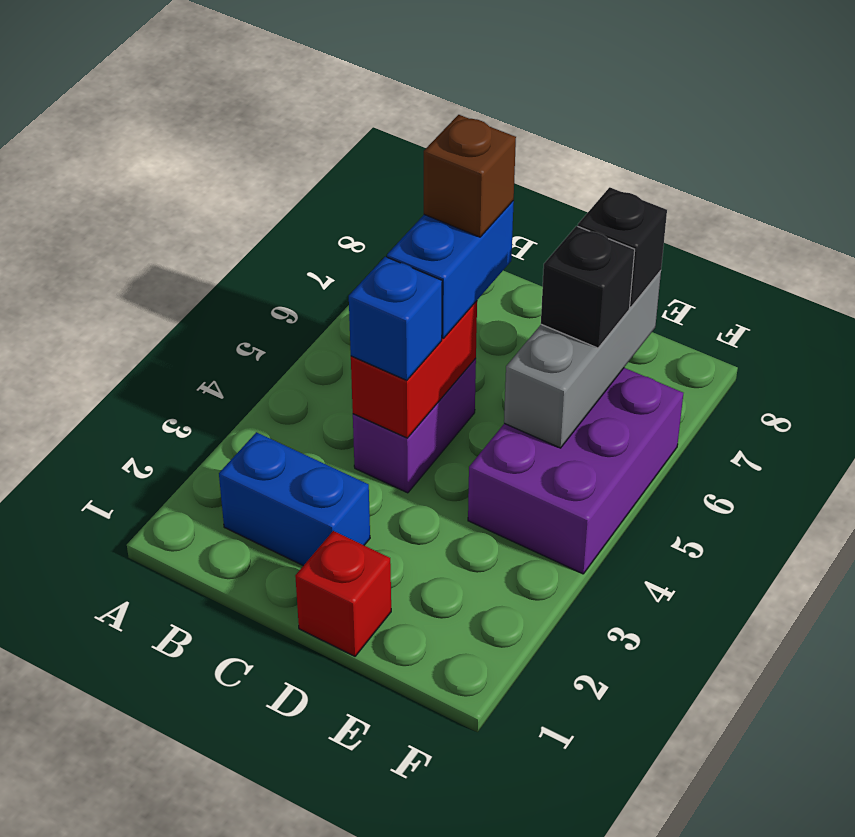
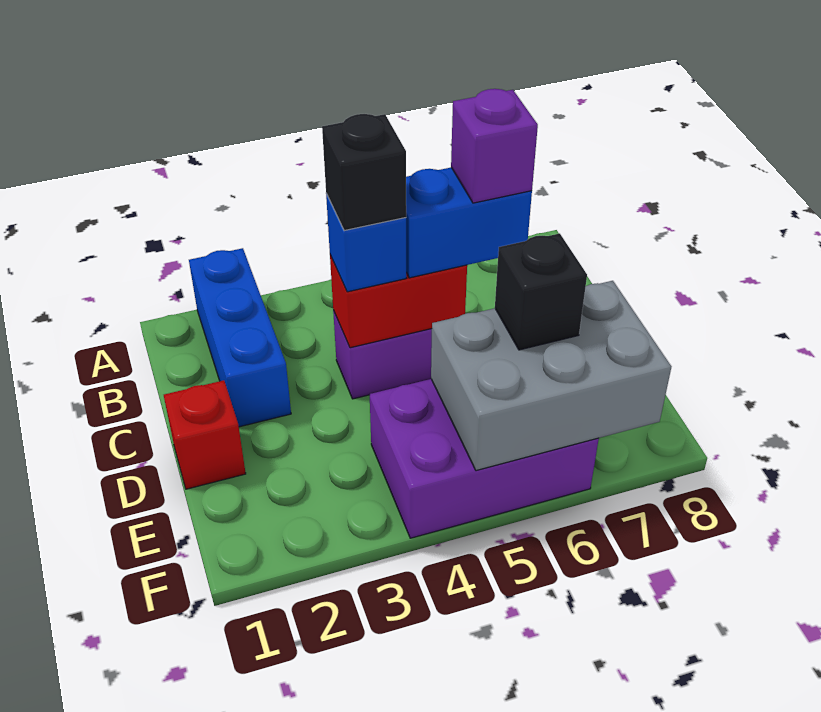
blue brick B2:C2 level 1 -> blue brick A2:C2 level 1
brown brick C6 level 4 -> purple brick C6 level 4
grey brick E5:E7 level 2 -> grey brick E5:F7 level 2
black brick E7 level 3 -> black brick C4 level 4

